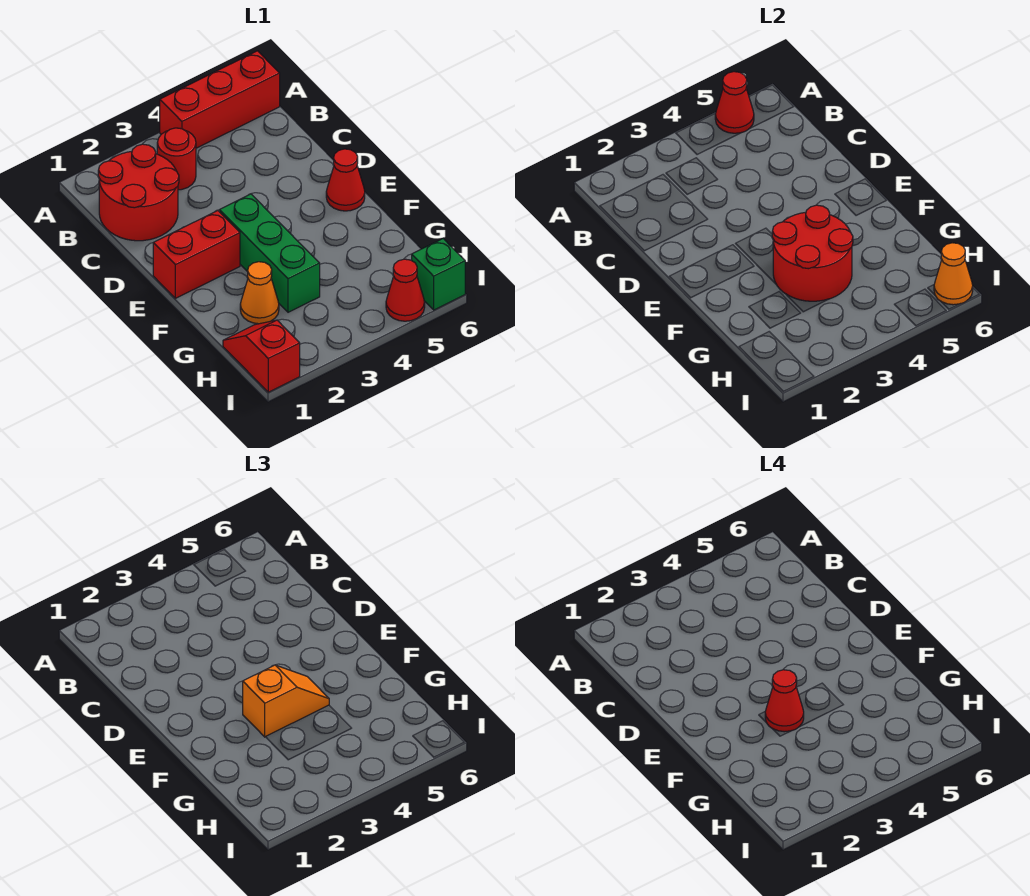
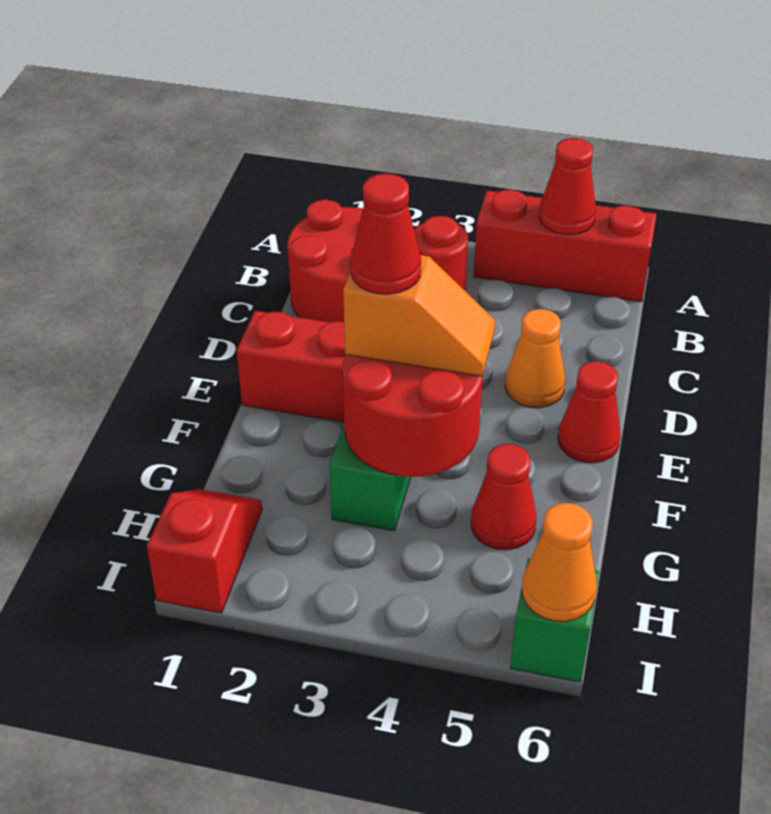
orange cone G2 level 1 -> orange cone D5 level 1
red cone I5 level 1 -> red cone G5 level 1

